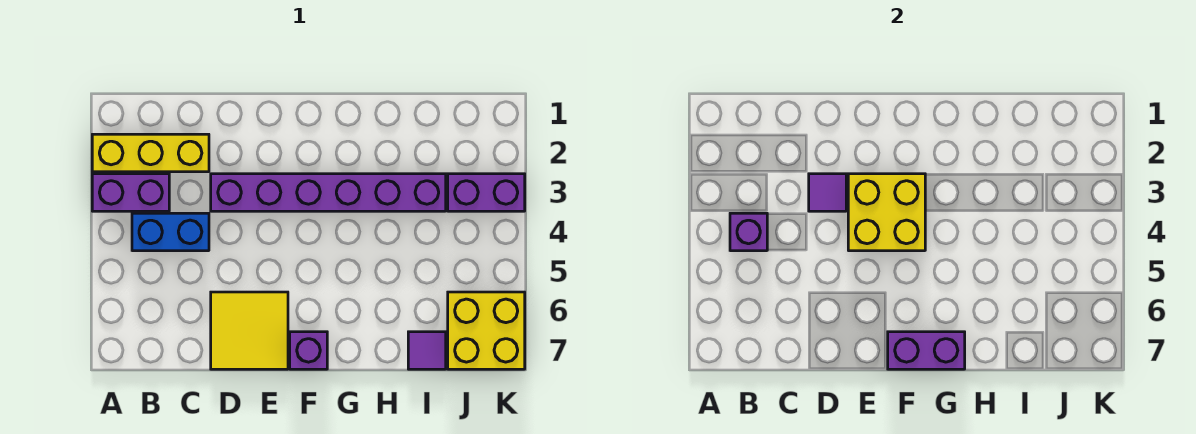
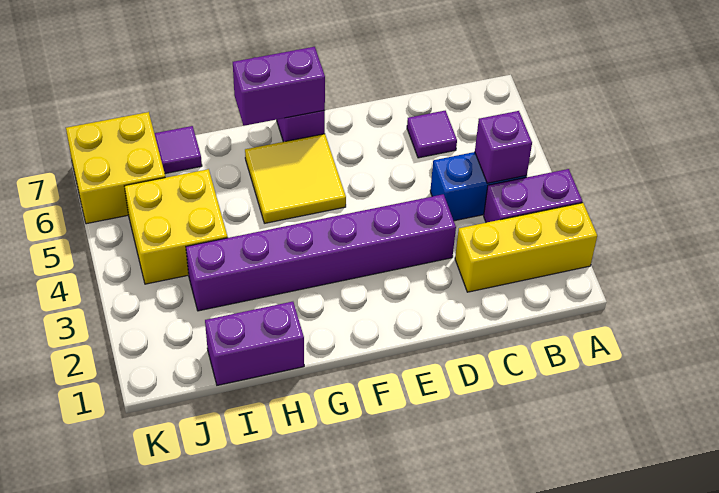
purple tile D3 level 2 -> purple tile C6 level 1
yellow tile D6:E7 level 1 -> yellow tile F5:G6 level 1
yellow brick E3:F4 level 2 -> yellow brick I4:J5 level 1
purple brick J3:K3 level 1 -> purple brick H1:I1 level 1

